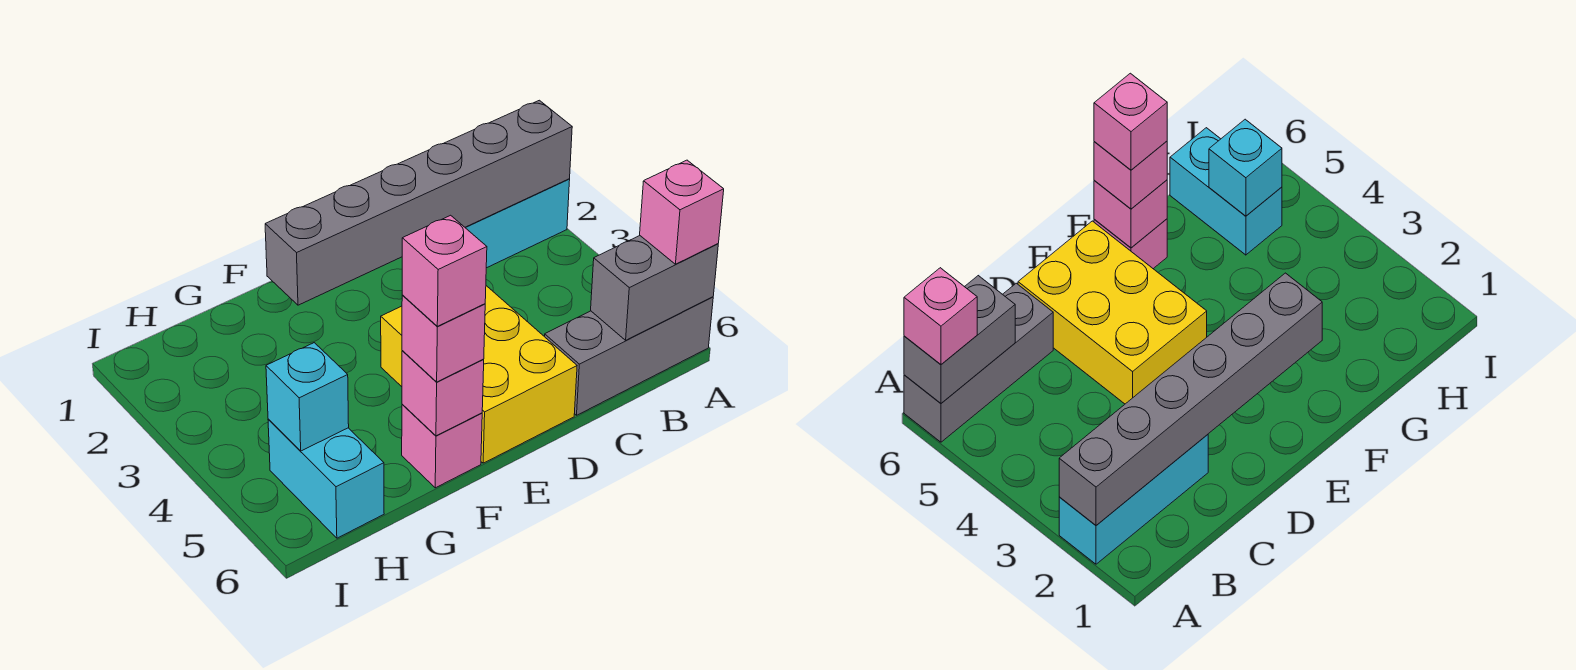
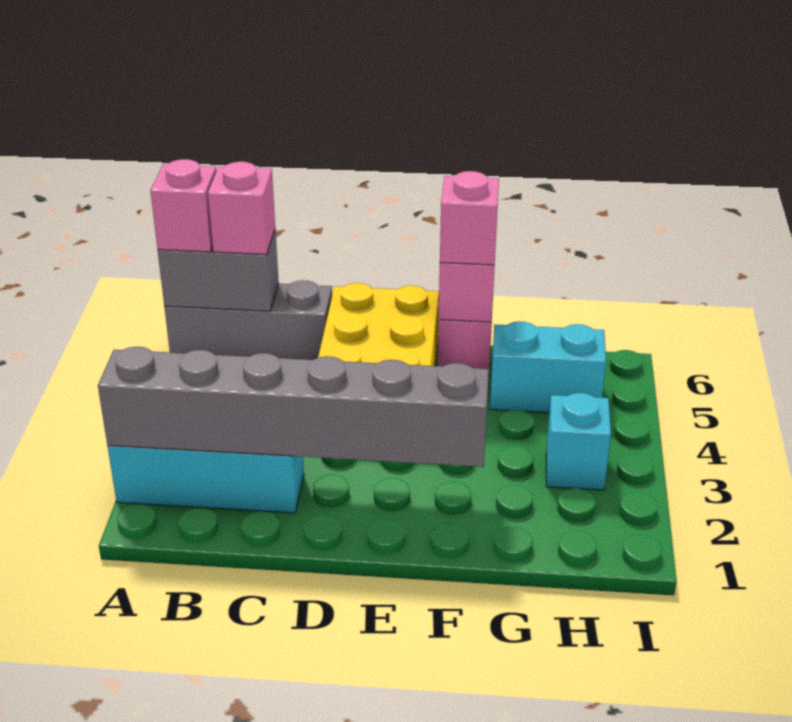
pink brick F6 level 4 -> pink brick B6 level 3
cyan brick H5:H6 level 1 -> cyan brick G5:H5 level 1
cyan brick H5 level 2 -> cyan brick H3 level 1

